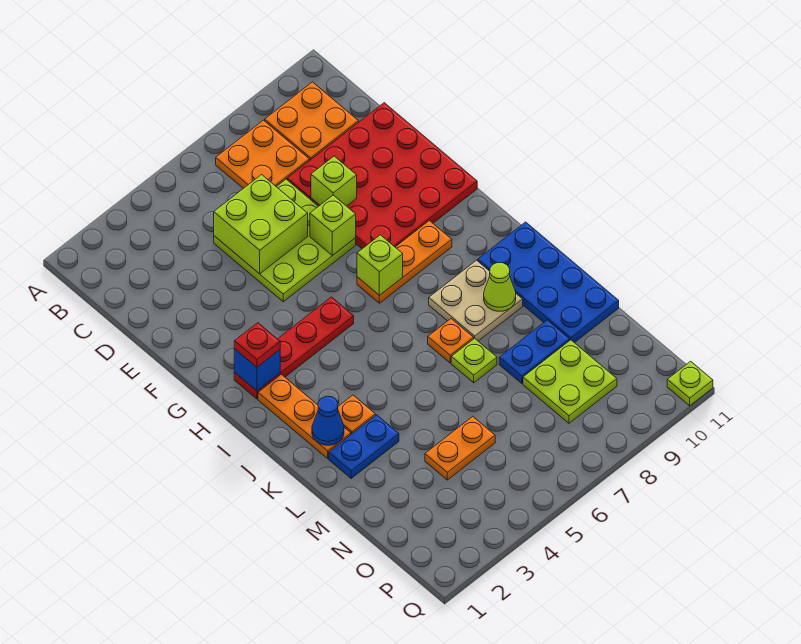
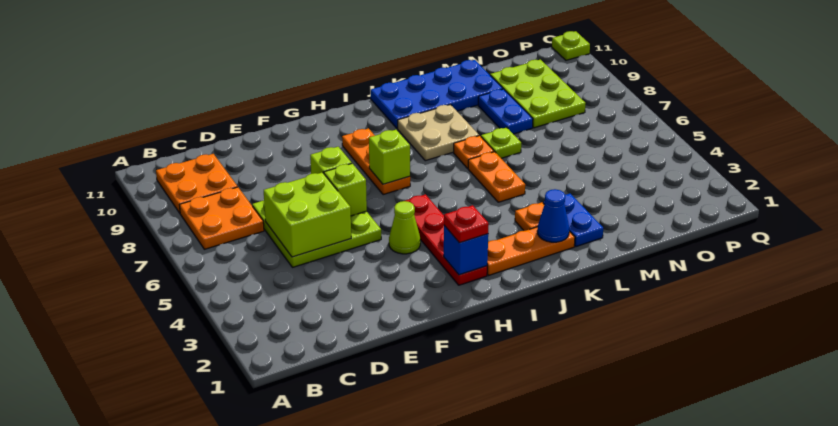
red plate D8:G11 level 1 -> none
lime brick E8 level 2 -> lime brick F6 level 2
lime cone K9 level 2 -> lime cone G4 level 1
orange plate N4:N5 level 1 -> orange plate K5:K6 level 1
lime plate N8:O9 level 1 -> lime plate N8:O10 level 1

